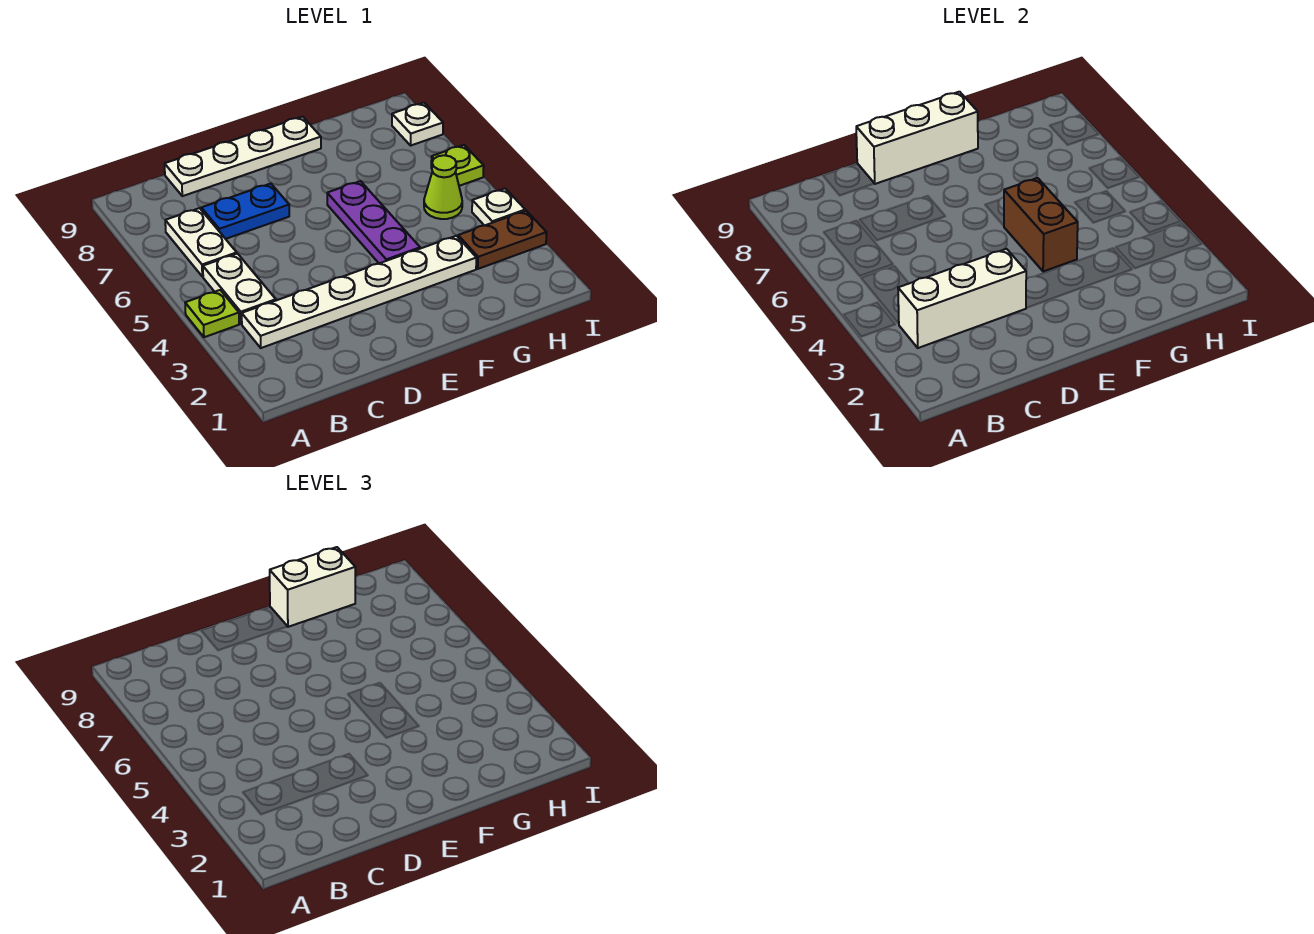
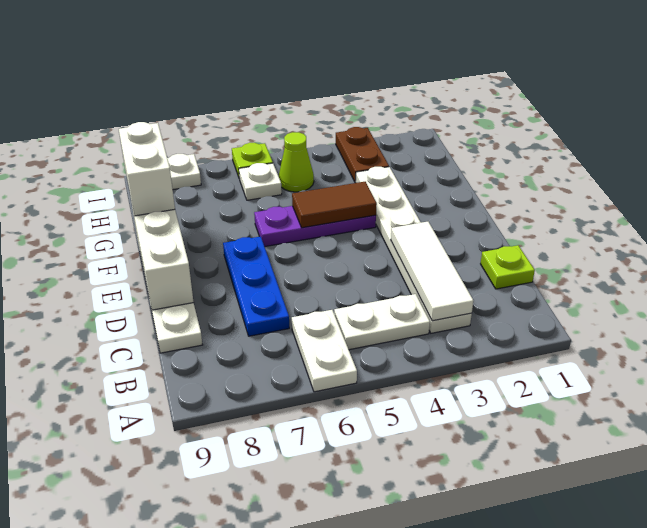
lime plate A4 level 1 -> lime plate C1 level 1
white brick B3:D3 level 2 -> white tile B3:D3 level 2
white plate B6:B7 level 1 -> white plate A6:B6 level 1
blue plate C7:D7 level 1 -> blue plate C7:E7 level 1
brown brick F4:F5 level 2 -> brown tile F4:F5 level 2
white plate I4 level 1 -> white plate H6 level 1

